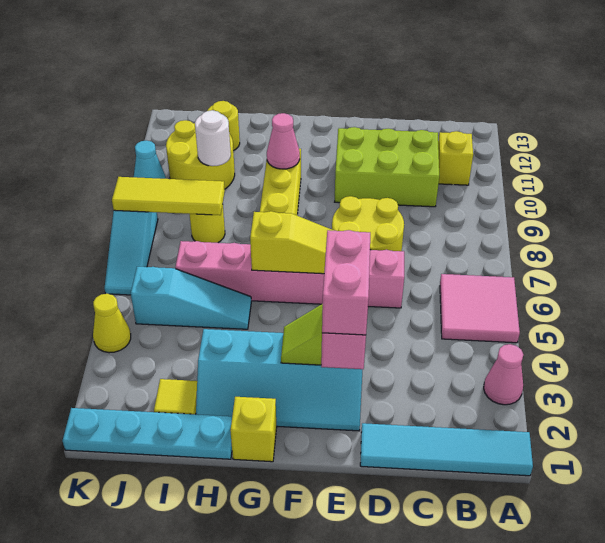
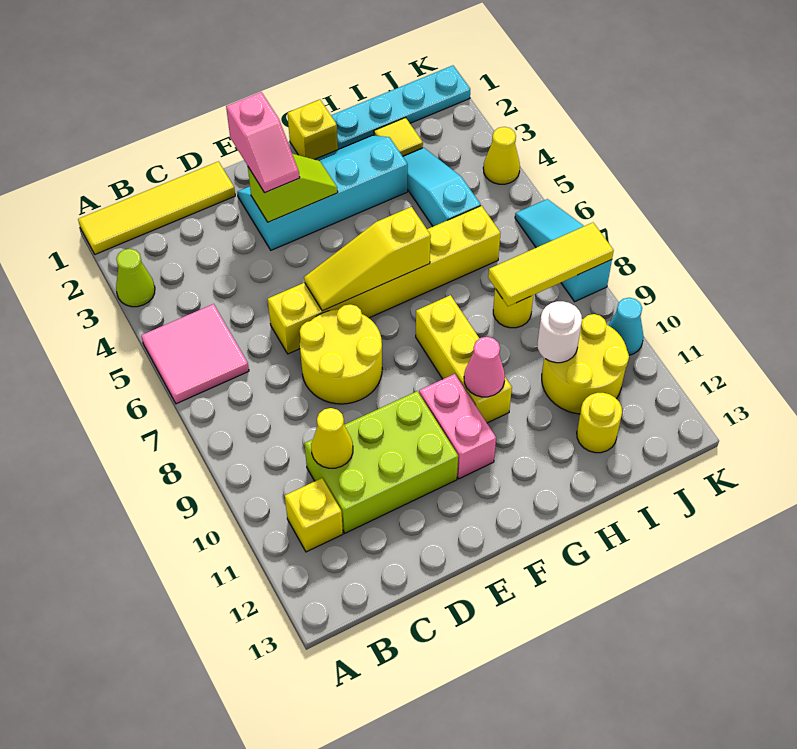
cyan tile A1:D1 level 1 -> yellow tile A1:D1 level 1
pink cone A3 level 1 -> lime cone A3 level 1
none -> yellow cone C10 level 2
pink brick D6:I6 level 1 -> yellow brick D6:I6 level 1
pink brick E2:E3 level 4 -> pink brick F10:F11 level 1
cyan slope H5:J5 level 1 top J -> cyan slope I3:I5 level 1 top 5

